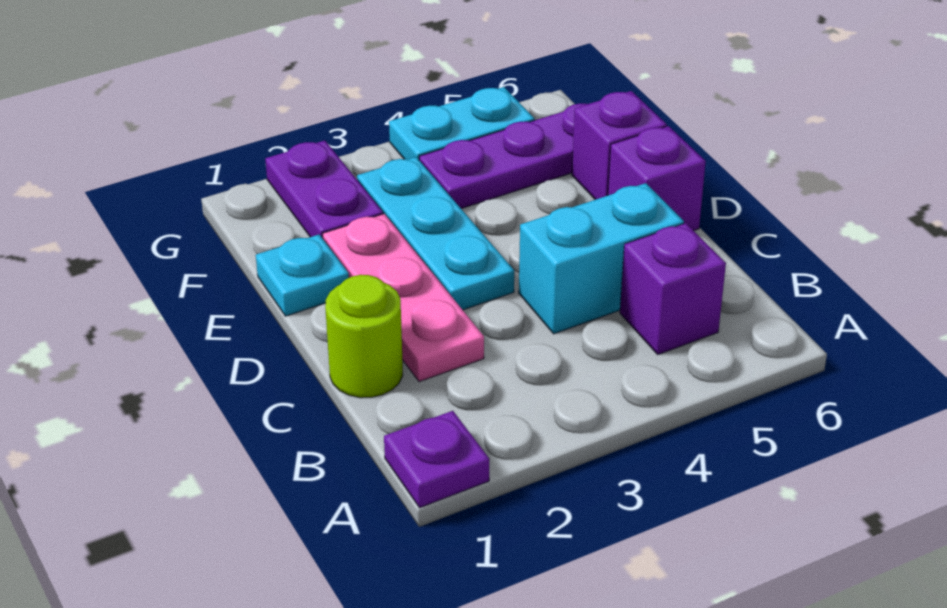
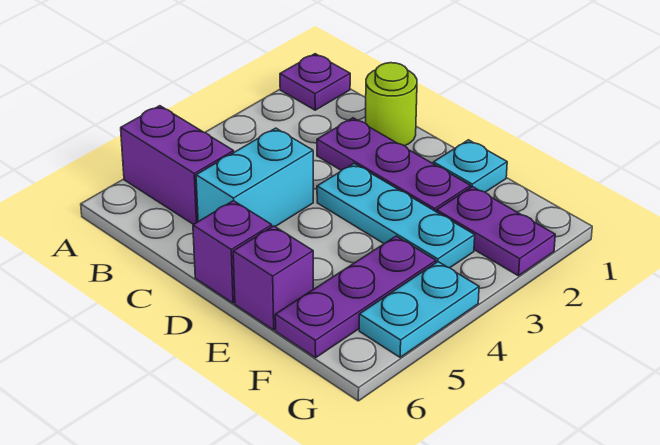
purple brick B5 level 1 -> purple brick A5:B5 level 1
pink plate C2:E2 level 1 -> purple plate C2:E2 level 1

